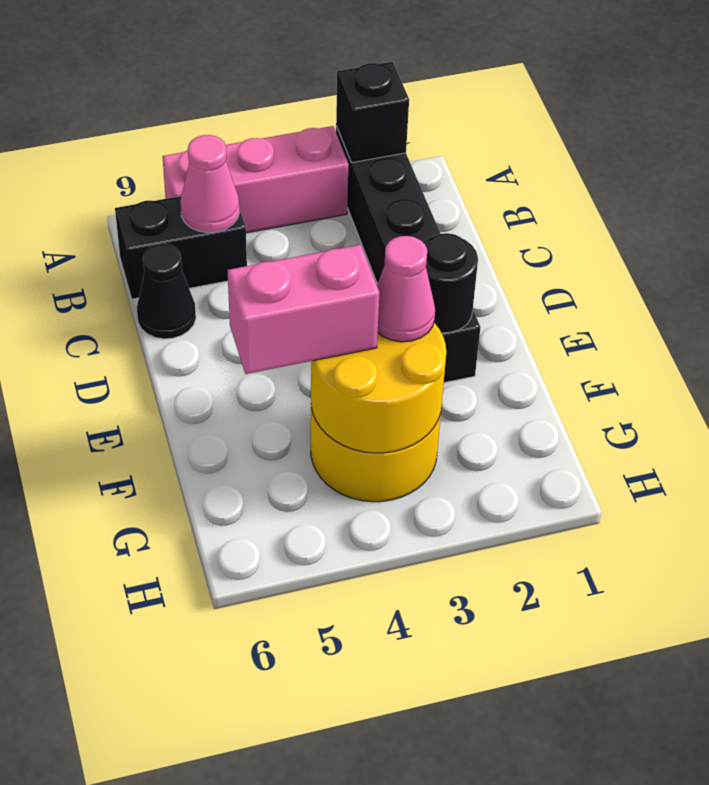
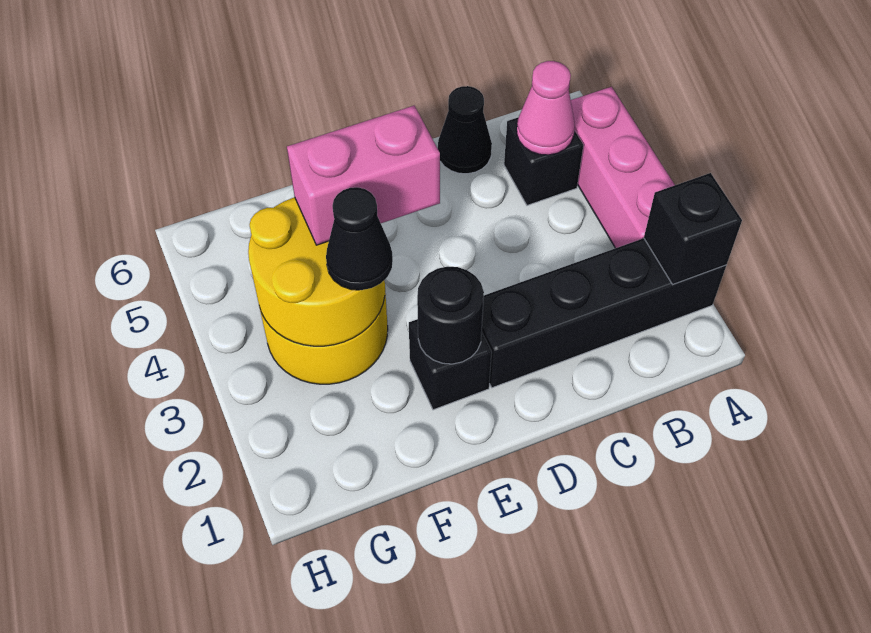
black brick B5:B6 level 1 -> black brick B5 level 1
pink cone F3 level 3 -> black cone F3 level 3
pink brick F4:F5 level 3 -> pink brick E4:F4 level 3

